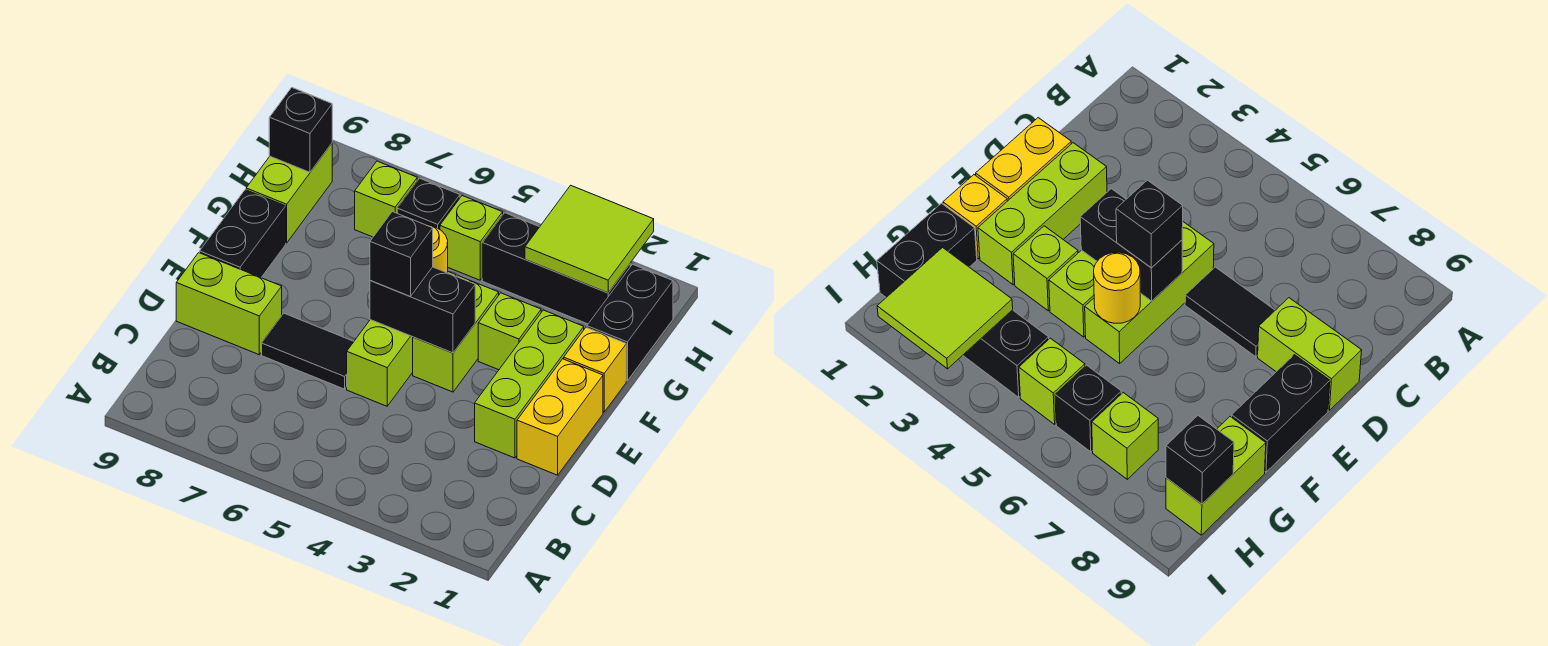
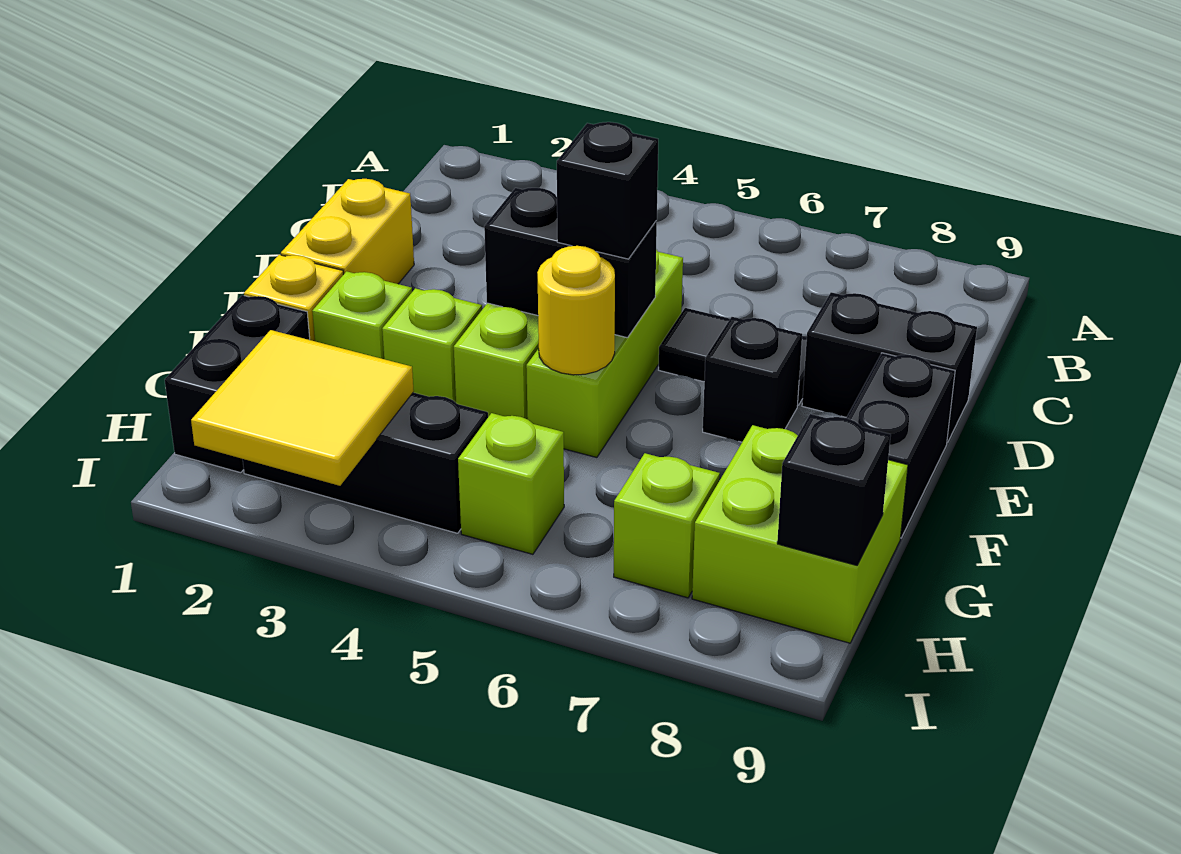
lime brick D2:F2 level 1 -> lime brick F2 level 1
lime brick D8:D9 level 1 -> black brick D8:D9 level 1
lime brick G9:H9 level 1 -> lime brick G8:H9 level 1
lime tile H2:I3 level 2 -> yellow tile H2:I3 level 2
black brick H6 level 1 -> black brick E7 level 1

